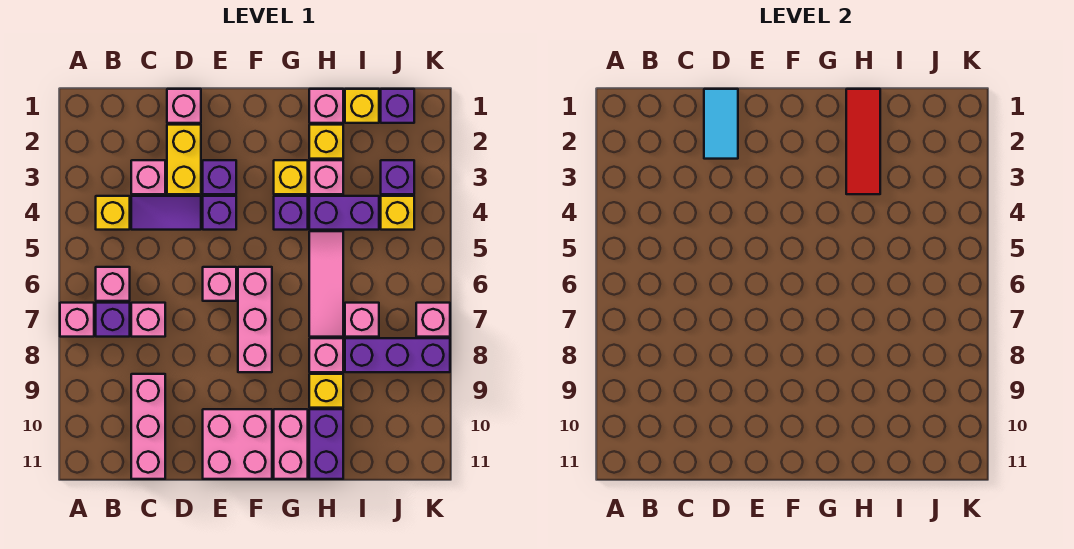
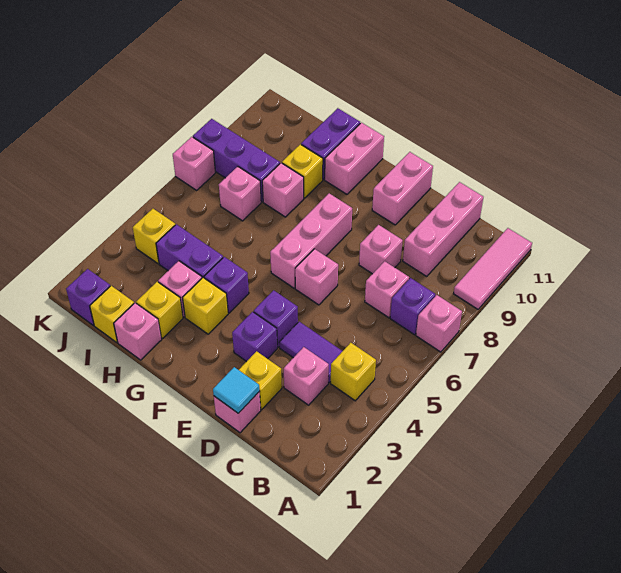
pink brick B6 level 1 -> pink brick D8 level 1
cyan tile D1:D2 level 2 -> cyan tile D1 level 2
yellow brick D2:D3 level 1 -> yellow brick D2 level 1
pink brick E10:F11 level 1 -> pink brick E10:E11 level 1
red tile H1:H3 level 2 -> none
pink tile H5:H7 level 1 -> pink tile A9:A11 level 1
purple brick J3 level 1 -> none

